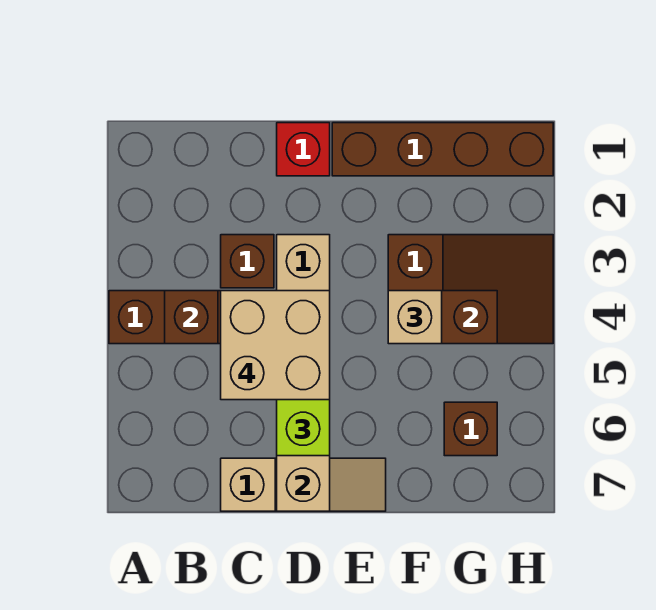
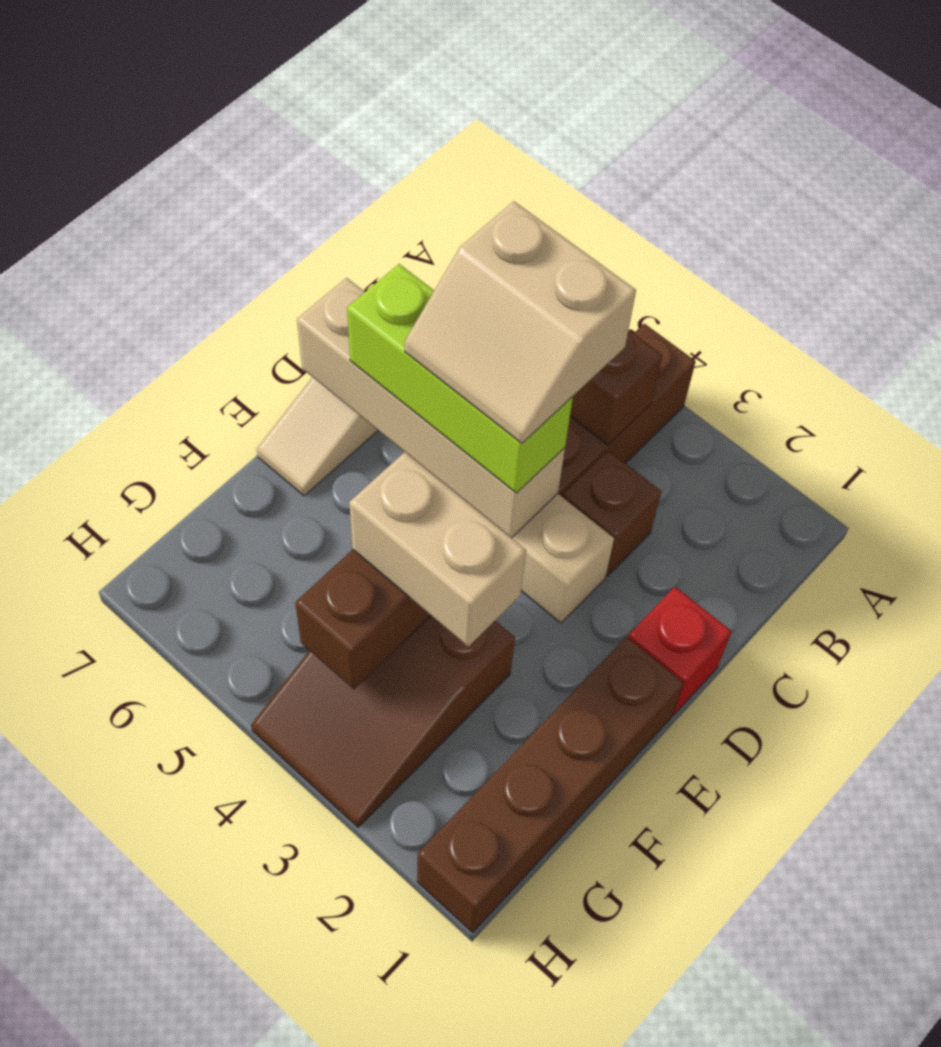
tan brick C4:D5 level 4 -> tan slope C4:D5 level 4 top C
tan brick F4 level 3 -> tan brick F3:F4 level 3
brown brick G6 level 1 -> none

